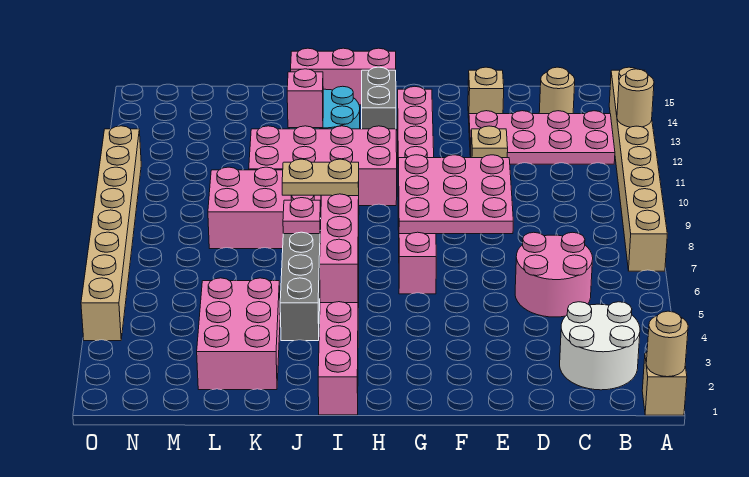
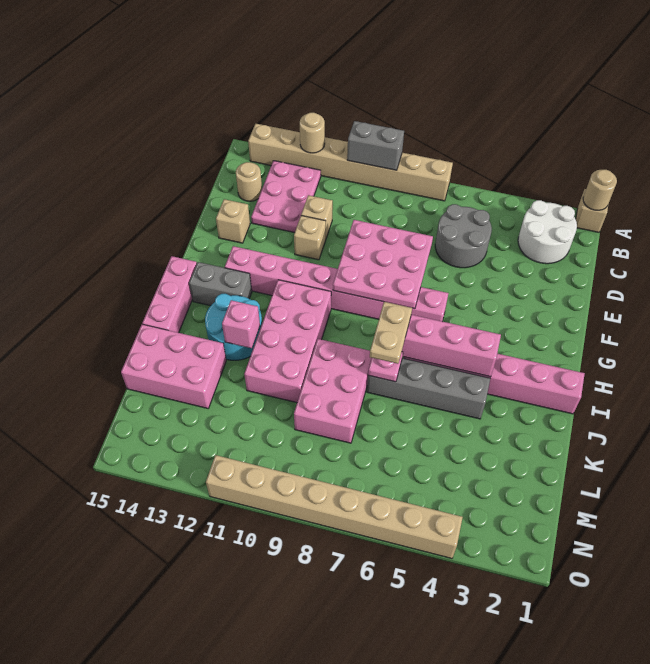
none -> grey brick A9:A10 level 2
pink plate B12:E13 level 1 -> pink plate B12:D13 level 1
pink round brick C5:D6 level 1 -> grey round brick C5:D6 level 1
none -> tan brick D11 level 1
pink brick K2:L4 level 1 -> pink brick K13:L15 level 1

